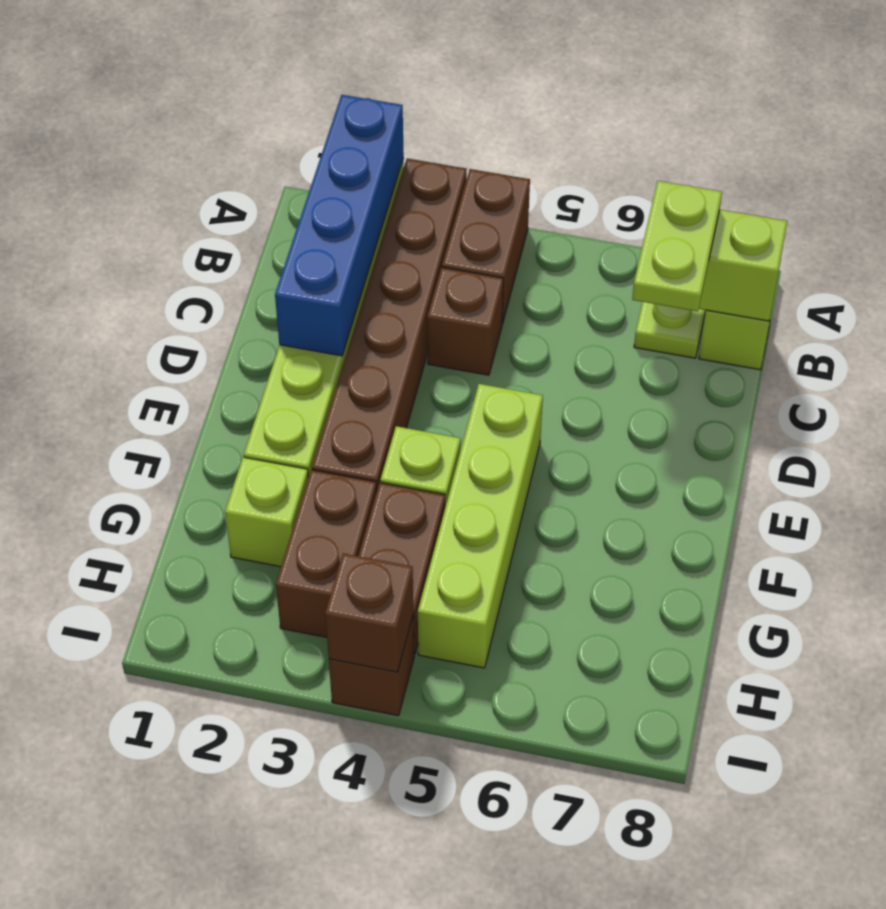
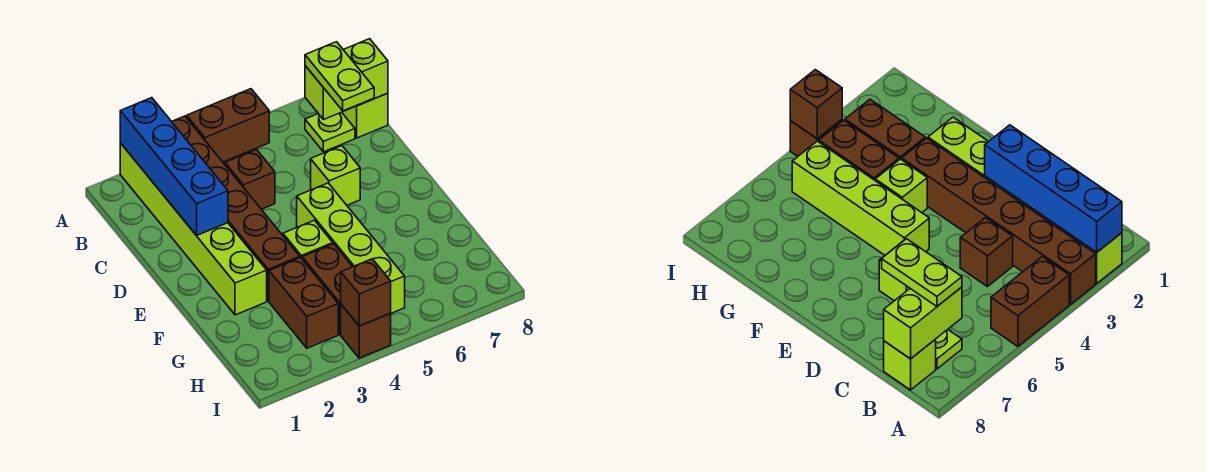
brown brick A4:B4 level 1 -> brown brick A4:A5 level 1
lime brick G2 level 1 -> lime brick D6 level 1

